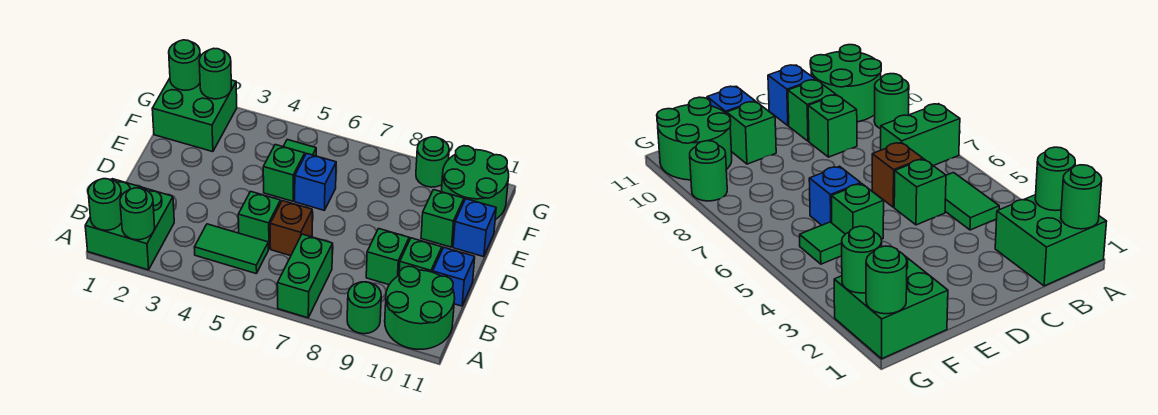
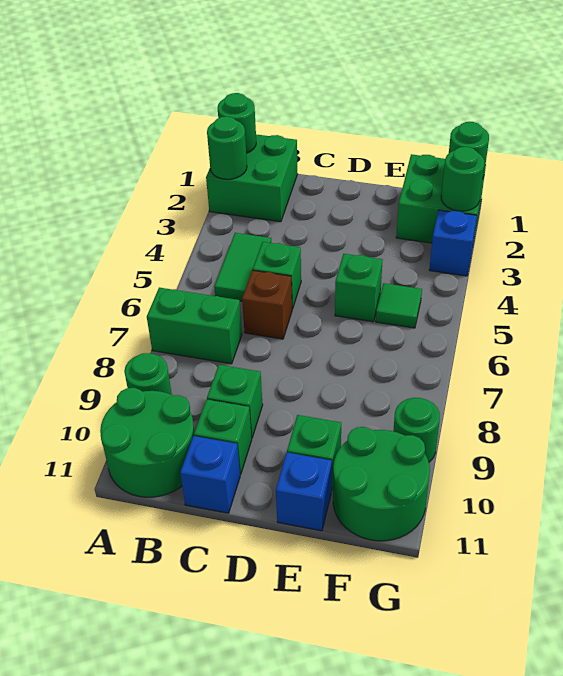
blue brick E6 level 1 -> blue brick G3 level 1

